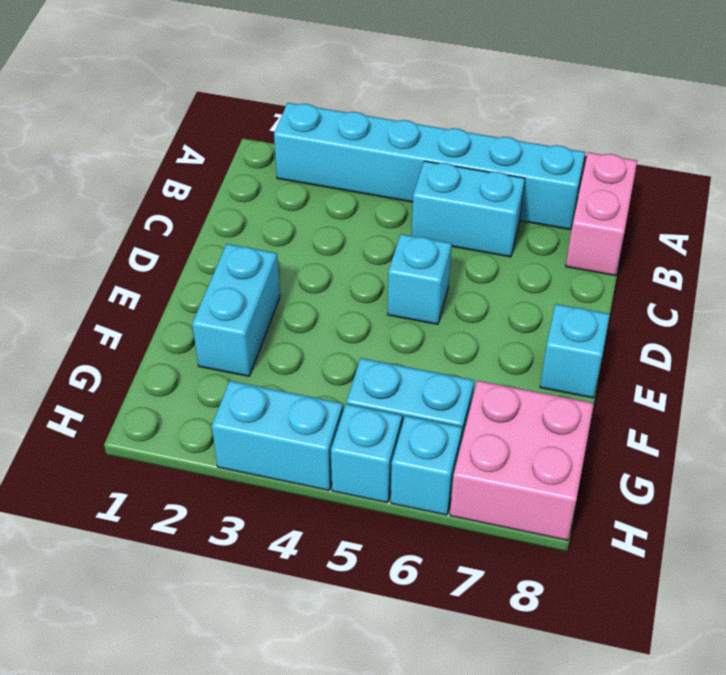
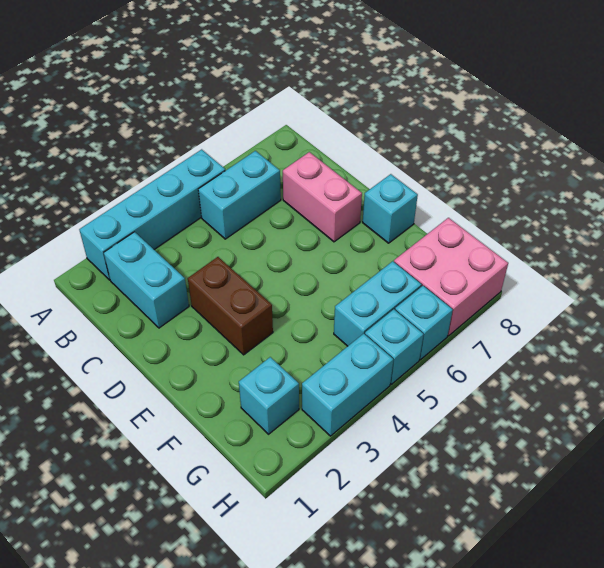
cyan brick A2:A7 level 1 -> cyan brick A2:A5 level 1
pink brick A8:B8 level 1 -> pink brick C7:D7 level 1
none -> brown brick D3:E3 level 1
cyan brick D5 level 1 -> cyan brick G2 level 1
cyan brick E2:F2 level 1 -> cyan brick B2:C2 level 1

